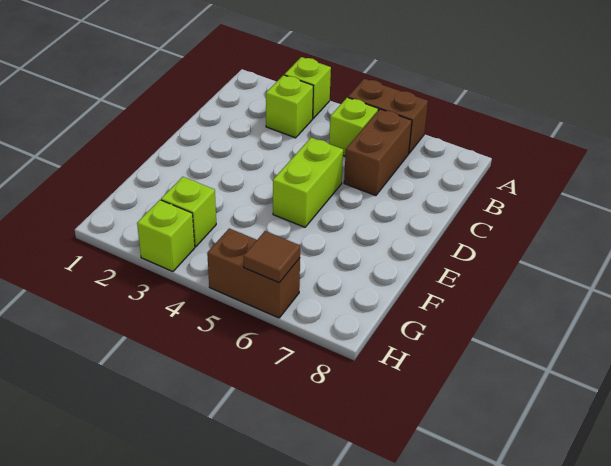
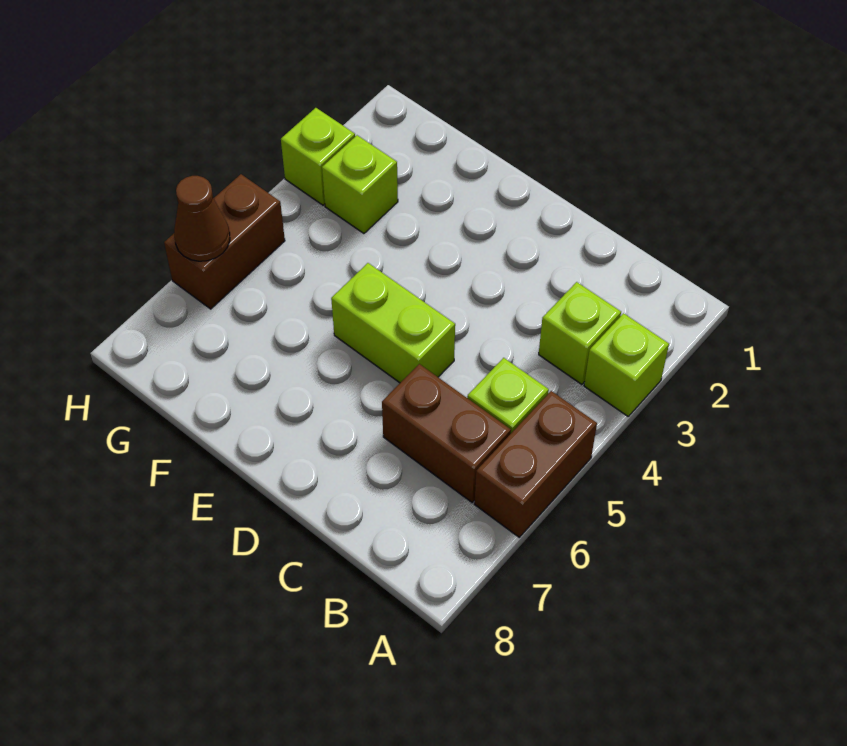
brown tile H6 level 2 -> brown cone H6 level 2

